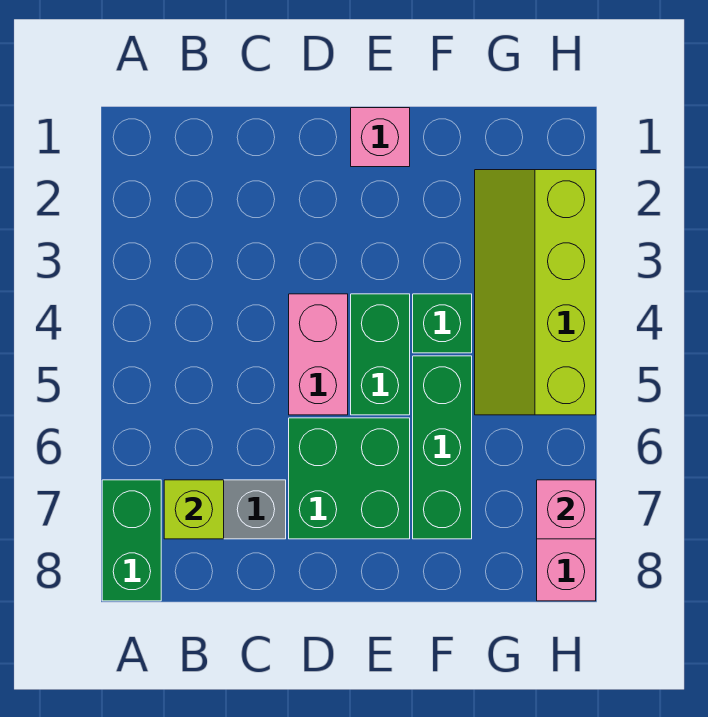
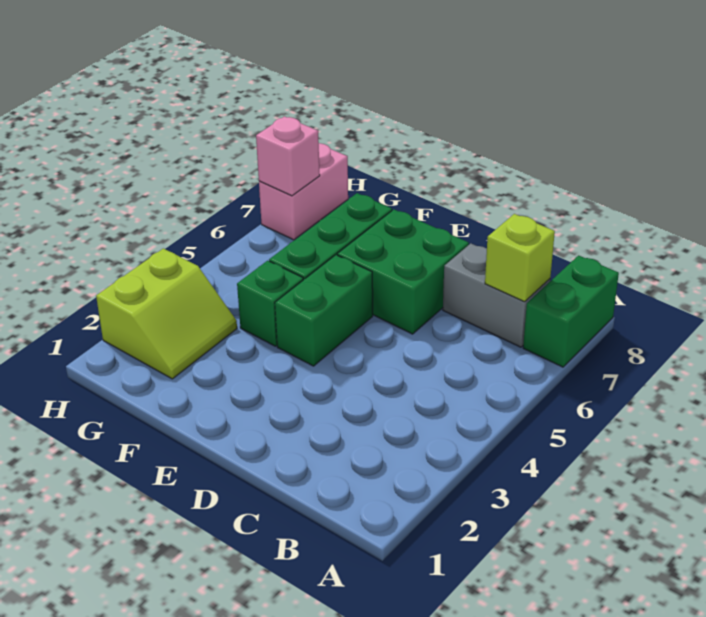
pink brick D4:D5 level 1 -> none
pink brick E1 level 1 -> none
lime slope G2:H5 level 1 top H -> lime slope G2:H3 level 1 top H

